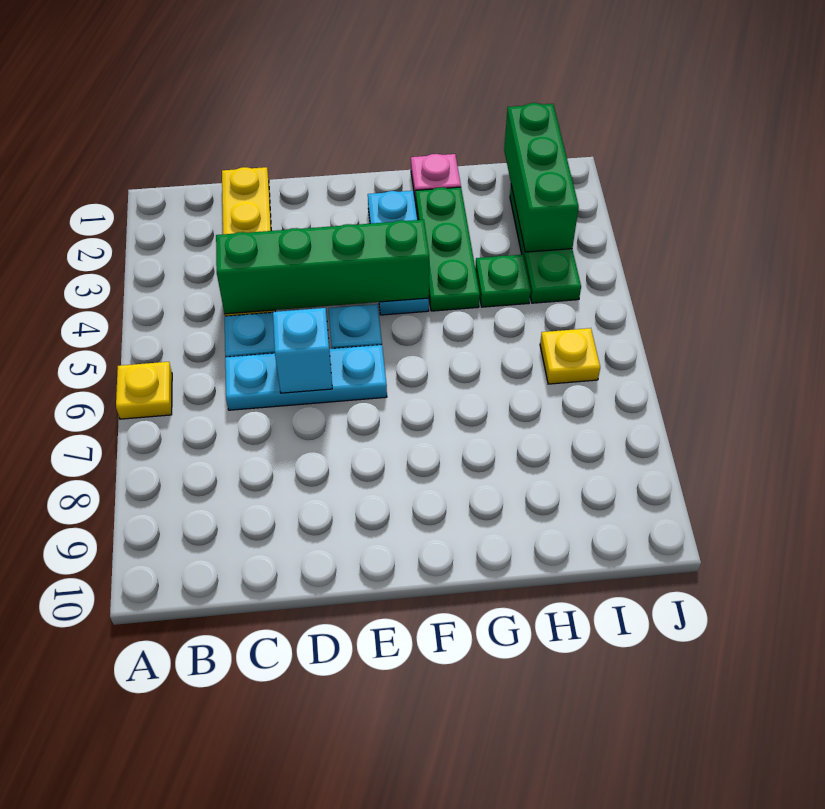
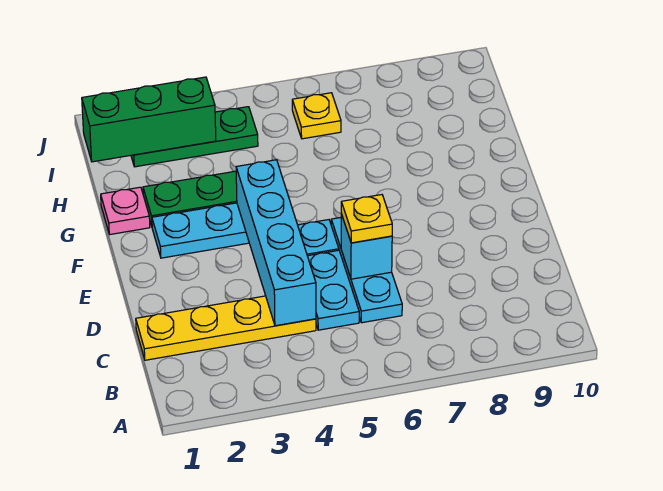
yellow plate A6 level 1 -> yellow plate D6 level 3
green brick C4:F4 level 2 -> cyan brick C4:F4 level 2
green plate H4 level 1 -> none

